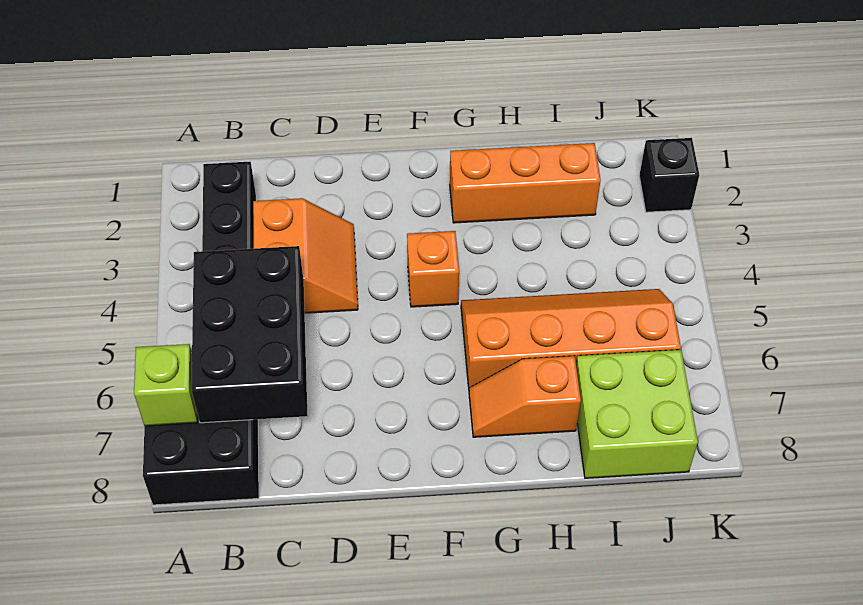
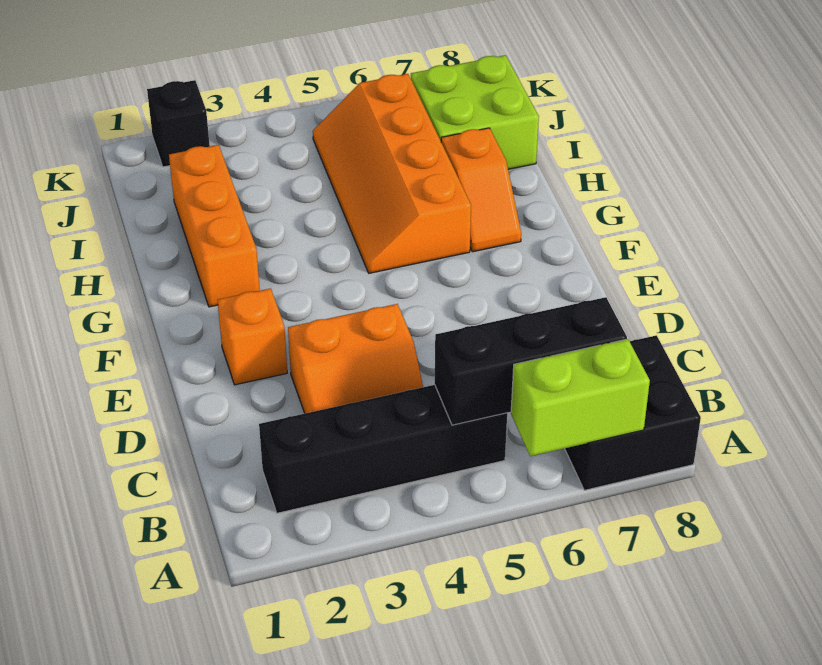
lime brick A7 level 2 -> lime brick A6:A7 level 2
black brick B5:C7 level 2 -> black brick B5:B7 level 2
orange slope C3:D4 level 1 top C -> orange slope C3:D4 level 1 top D
orange brick F4 level 1 -> orange brick E2 level 1

